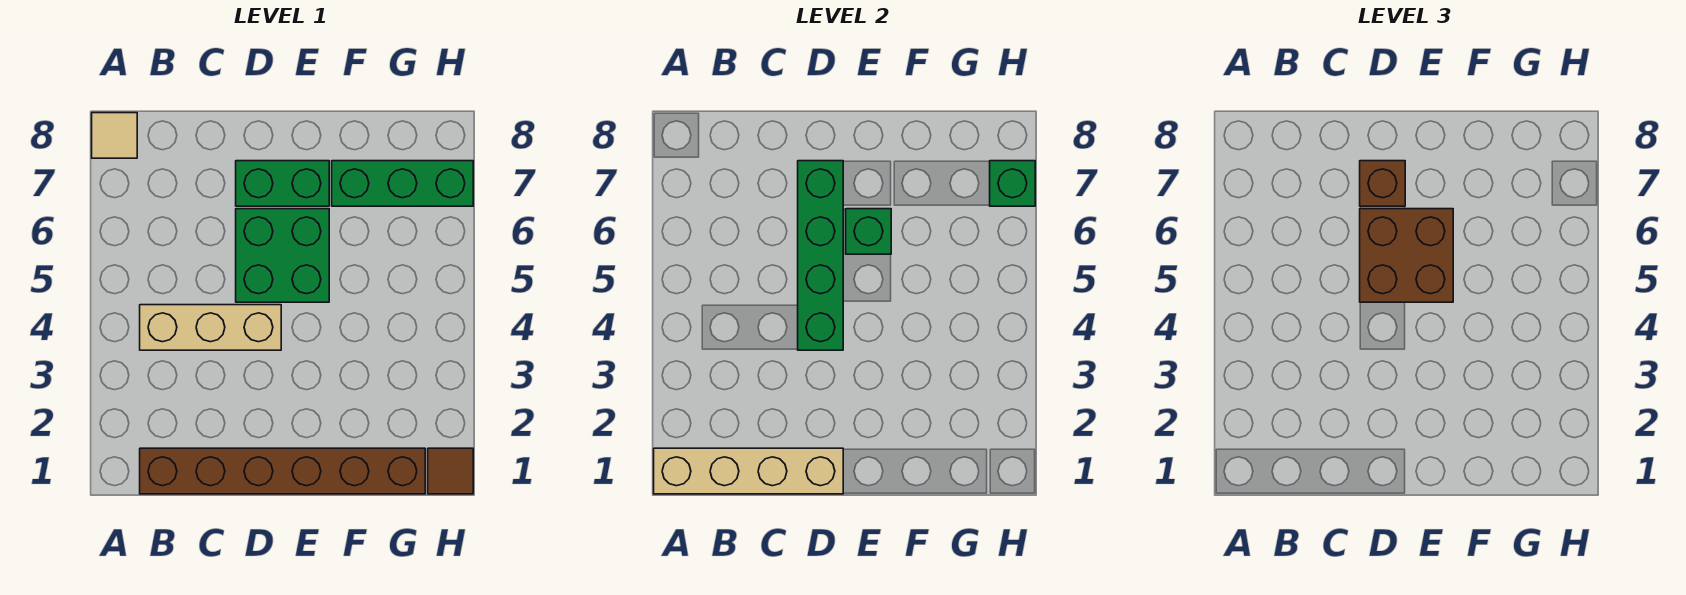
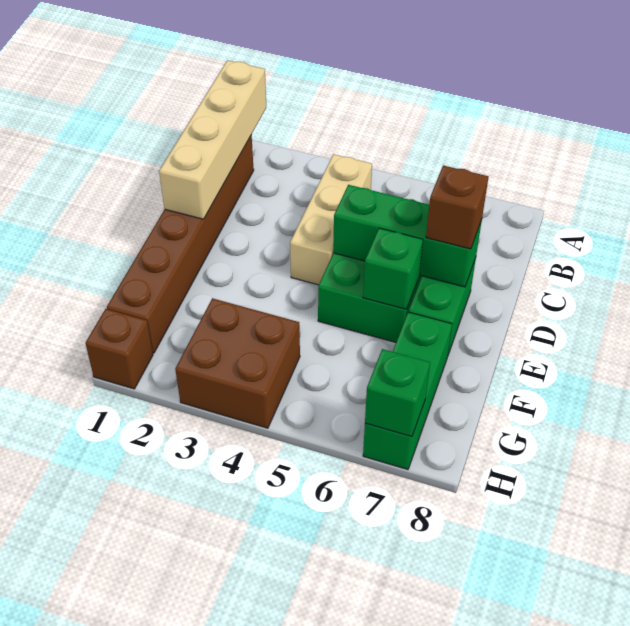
tan tile A8 level 1 -> none
green brick D4:D7 level 2 -> green brick D5:D7 level 2
brown brick D5:E6 level 3 -> brown brick G3:H4 level 1
brown tile H1 level 1 -> brown brick H1 level 1

